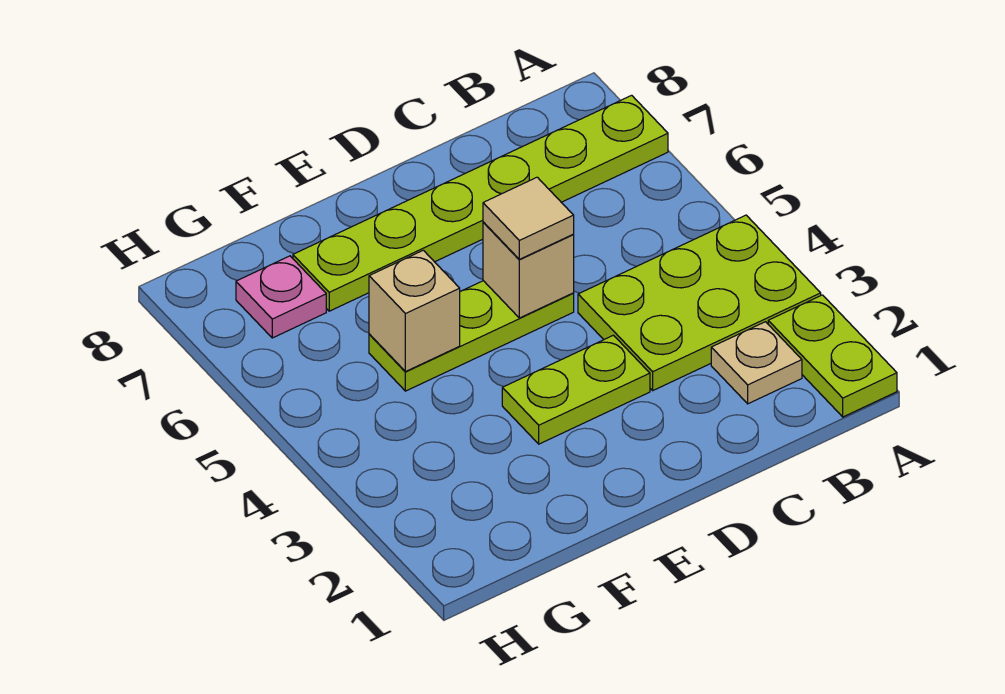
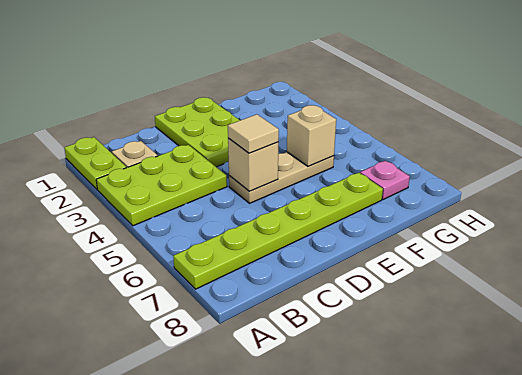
lime plate D3:E3 level 1 -> lime plate D1:E3 level 1
lime plate D5:F5 level 1 -> tan plate D5:F5 level 1

